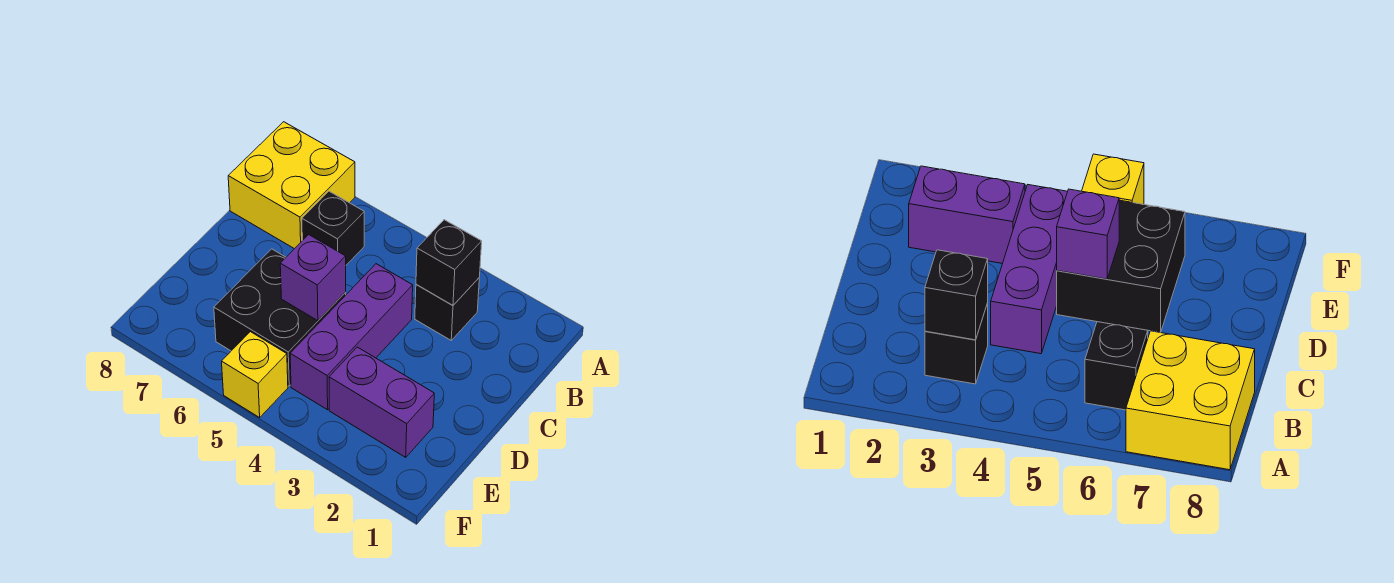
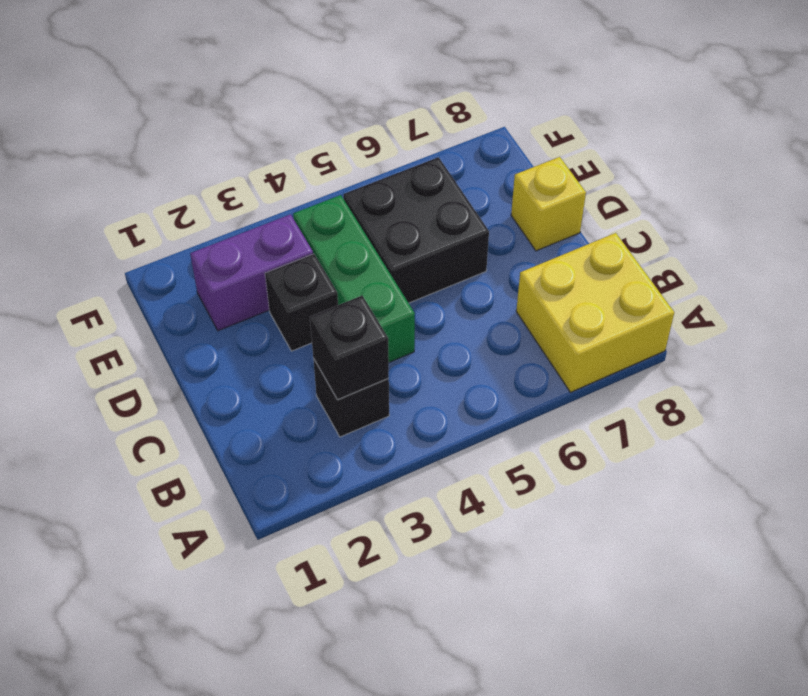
black brick B6 level 1 -> black brick D3 level 1
purple brick C4:E4 level 1 -> green brick C4:E4 level 1
purple brick D5 level 2 -> none
yellow brick F5 level 1 -> yellow brick D8 level 1

